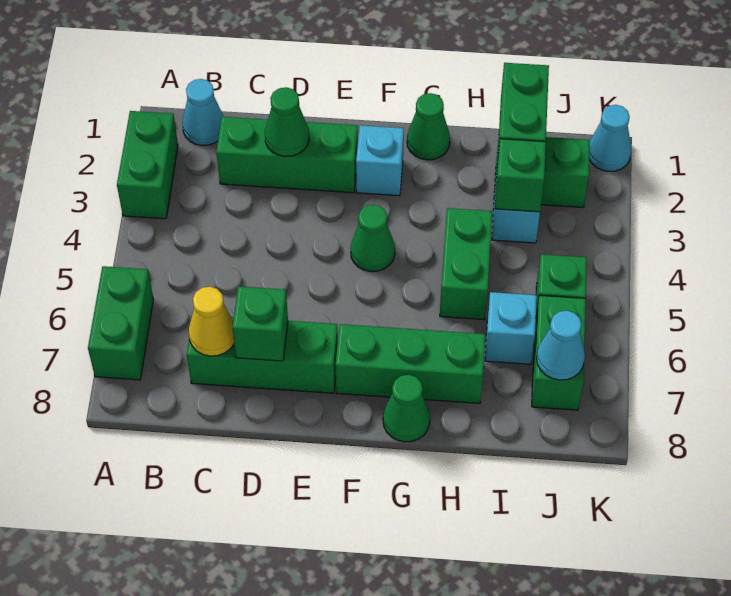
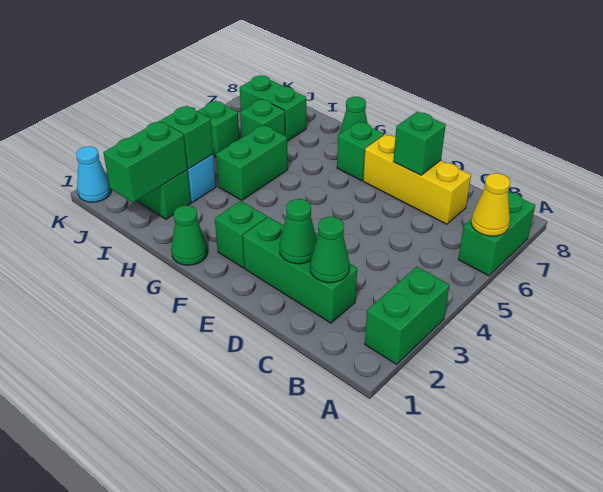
cyan cone B1 level 1 -> none
green brick C7:E7 level 1 -> yellow brick C7:E7 level 1
yellow cone C7 level 2 -> yellow cone A6 level 2
cyan brick F2 level 1 -> green brick F2 level 1
green cone F4 level 1 -> green cone C2 level 2
green brick F7:H7 level 1 -> green brick F7 level 1
cyan brick I6 level 1 -> green brick I6 level 1
green brick J6:J7 level 1 -> green brick I7:J7 level 1
cyan cone J7 level 2 -> none

